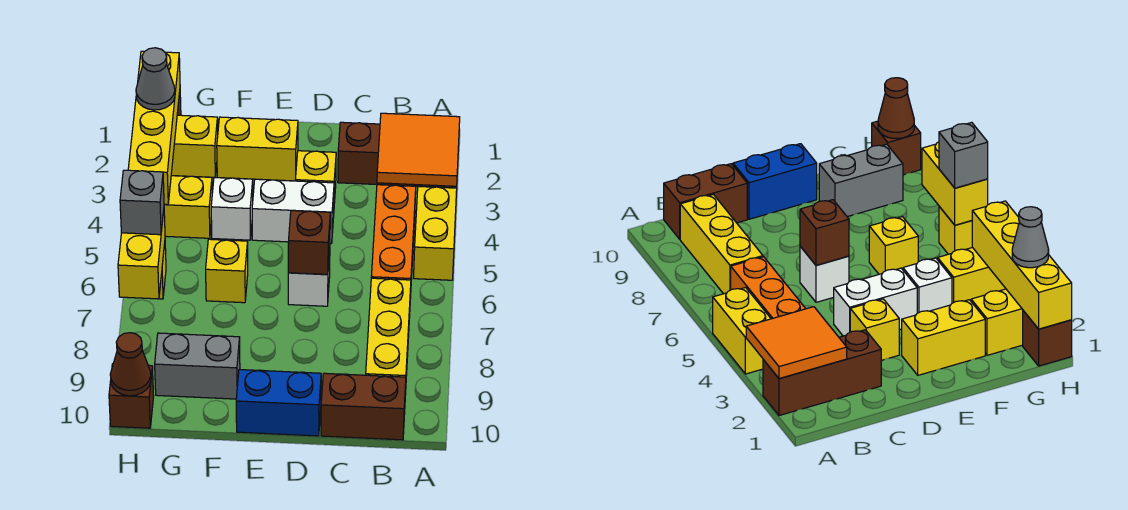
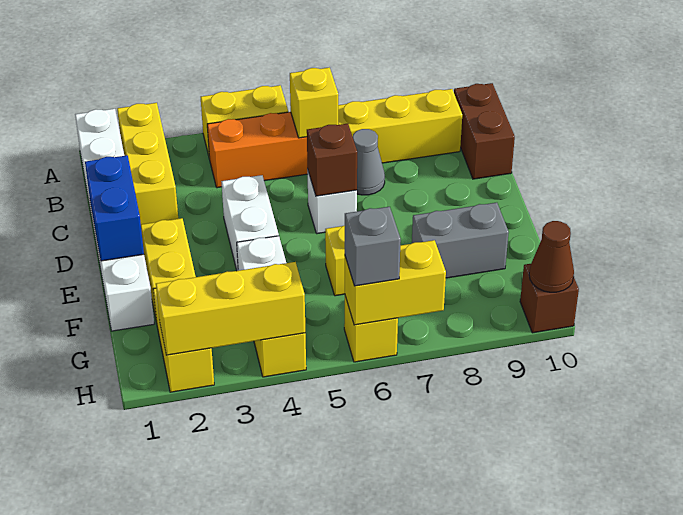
none -> white brick A1:F1 level 1
brown brick A2:C2 level 1 -> yellow brick A2:C2 level 1
orange tile A2:B3 level 2 -> none
yellow brick D3 level 1 -> yellow brick B6 level 2
blue brick D10:E10 level 1 -> blue brick D1:E1 level 2
grey brick F9:G9 level 1 -> grey brick F8:F9 level 1
brown brick H1 level 1 -> none
yellow brick H1:H4 level 2 -> yellow brick H2:H4 level 2
grey cone H2 level 3 -> grey cone C7 level 1

